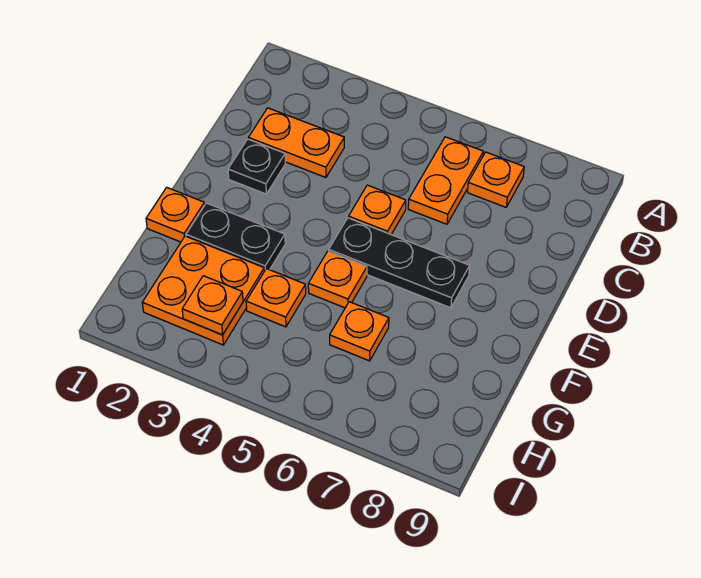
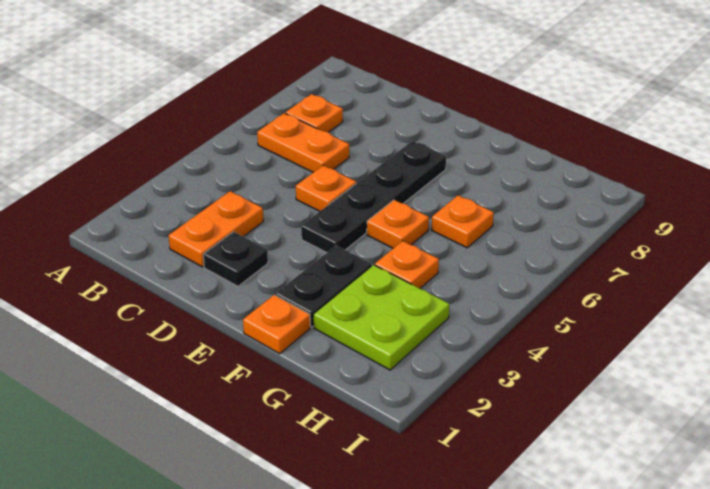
black plate E5:E7 level 1 -> black plate E4:E7 level 1
orange plate G2:H3 level 1 -> lime plate G2:H3 level 1
orange plate H3 level 2 -> none

